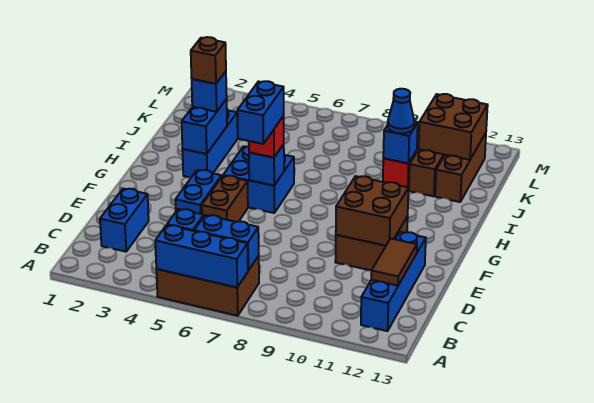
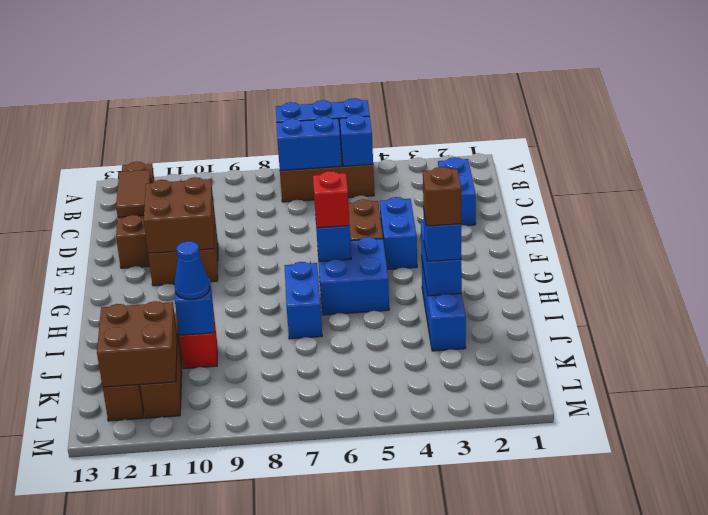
blue brick B12:E12 level 1 -> brown brick B12:E12 level 1
blue brick F6:G6 level 4 -> blue brick H7:I7 level 1

